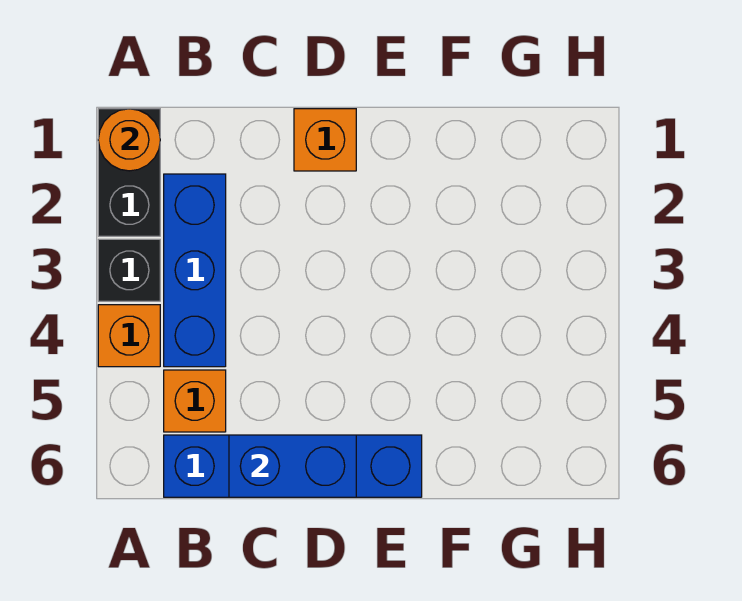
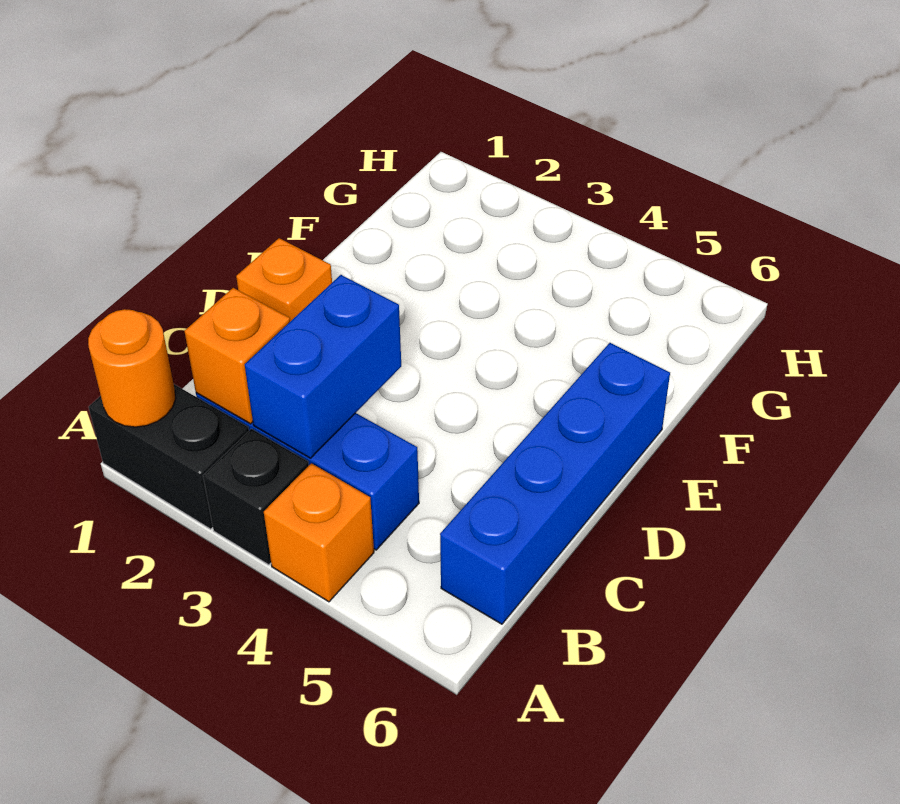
orange brick B5 level 1 -> orange brick B2 level 2
blue brick C6:D6 level 2 -> blue brick B3:C3 level 2

